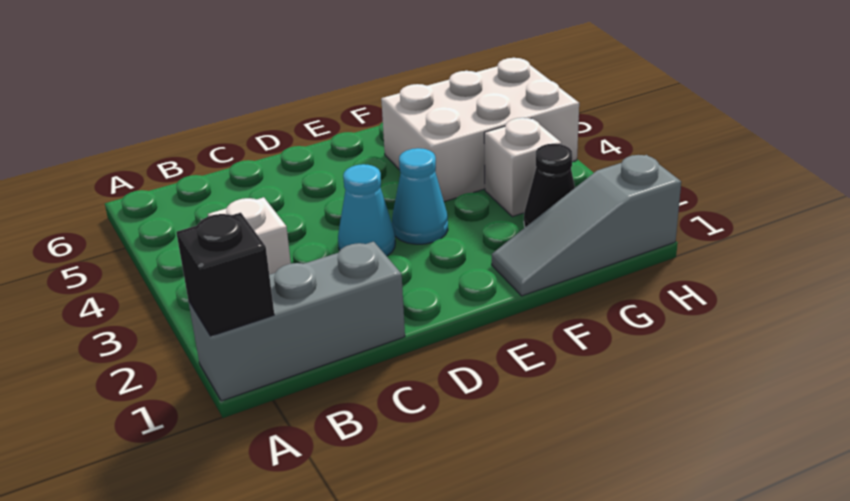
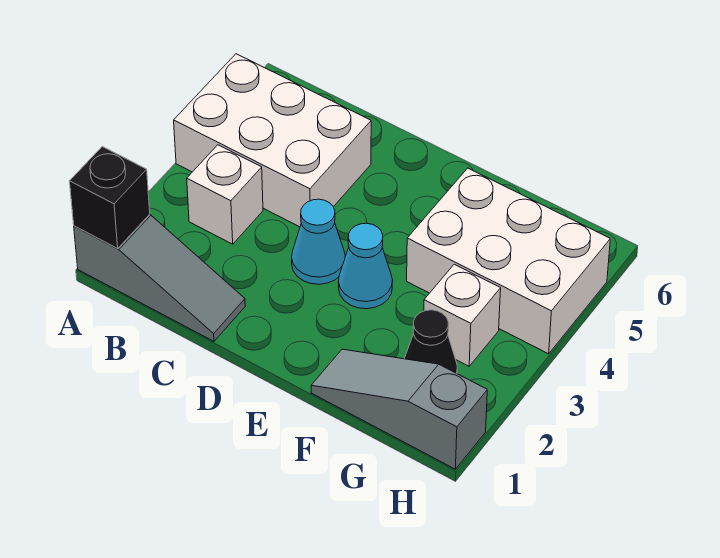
grey brick A1:C1 level 1 -> grey slope A1:C1 level 1 top A
none -> white brick A4:C5 level 1

